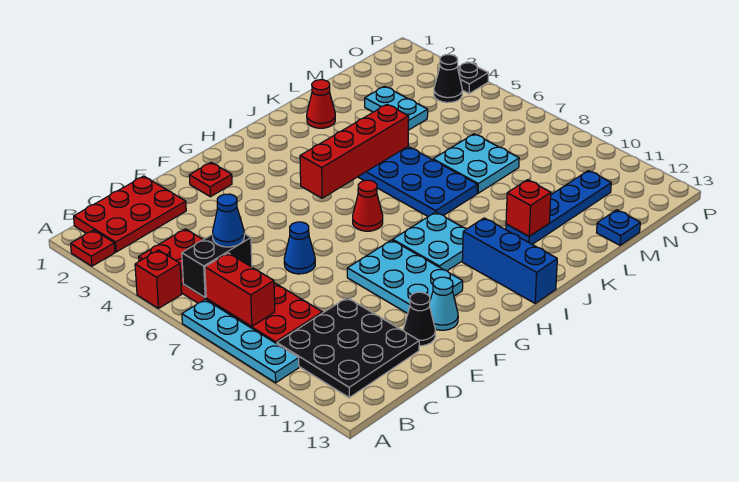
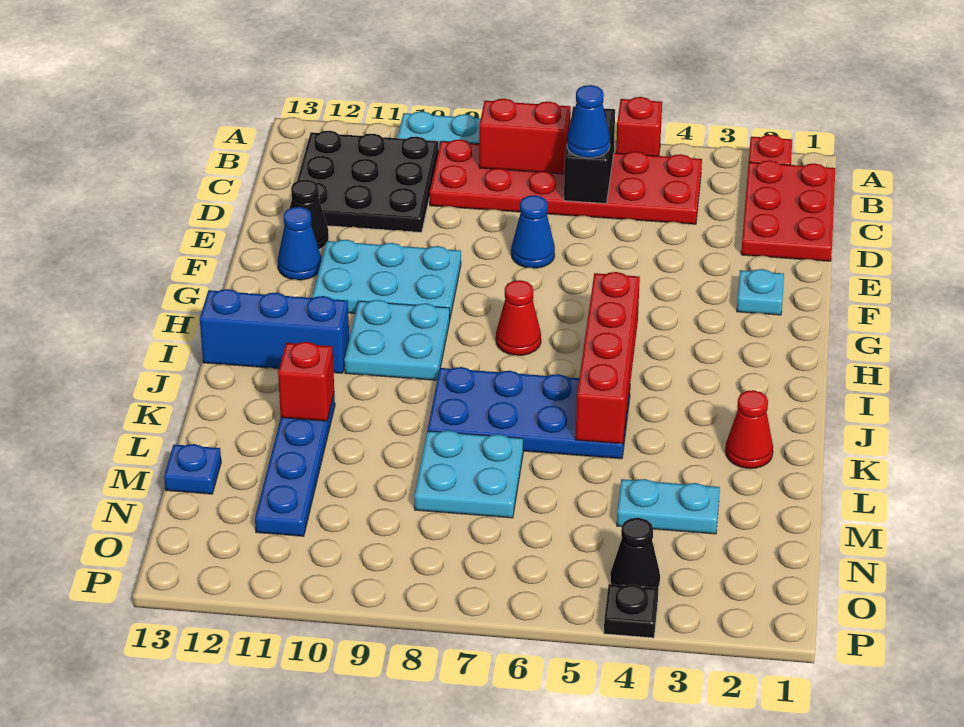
red plate F2 level 1 -> cyan plate F2 level 1
cyan cone F12 level 1 -> blue cone F12 level 1

